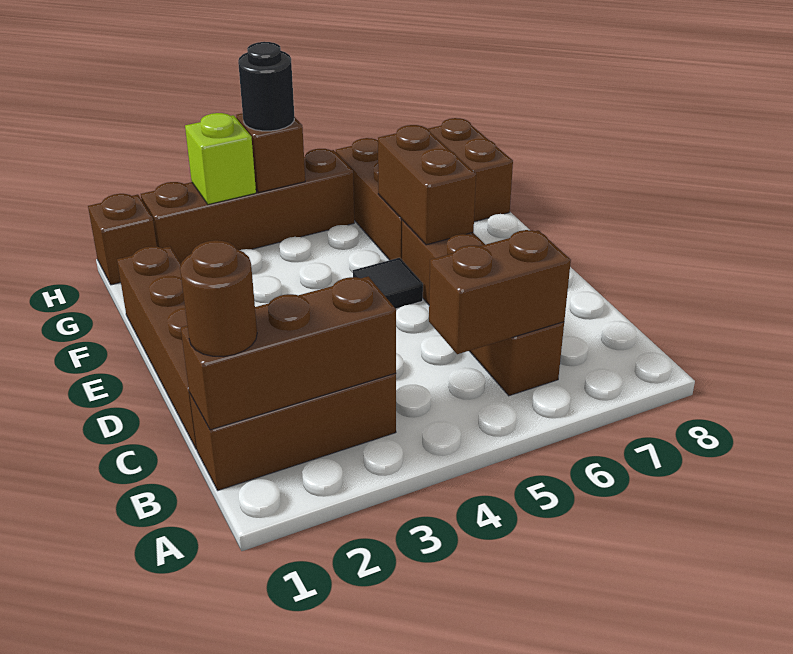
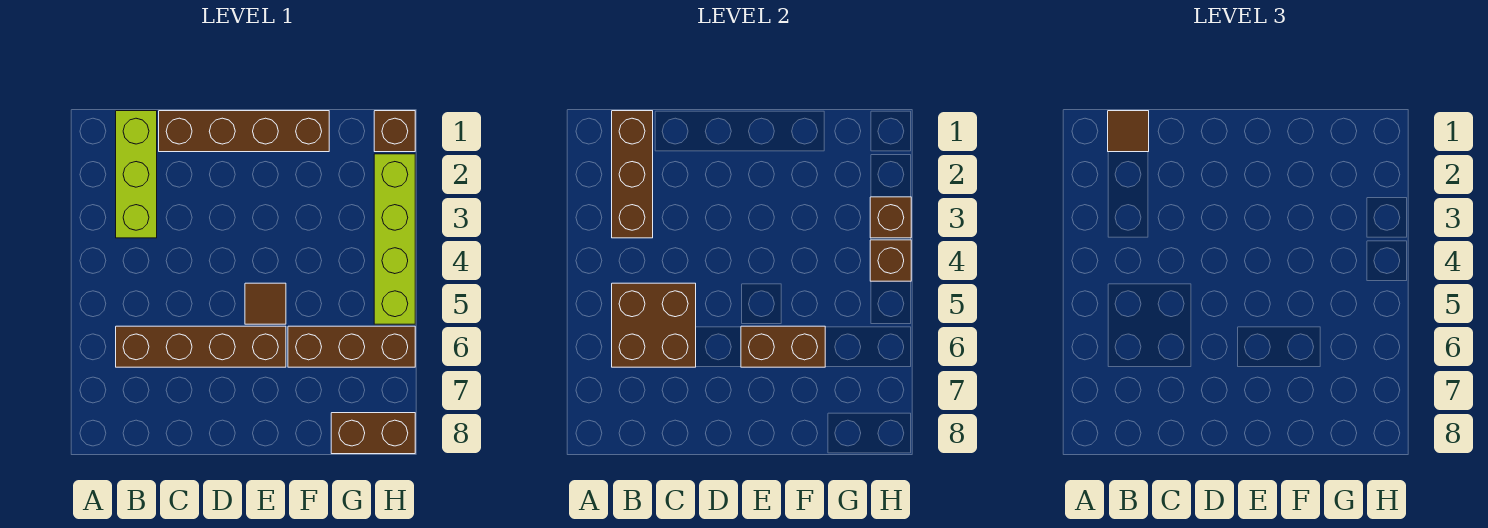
brown brick B1:B3 level 1 -> lime brick B1:B3 level 1
brown round brick B1 level 3 -> brown tile B1 level 3
brown brick B5:B6 level 2 -> brown brick B5:C6 level 2
black tile E5 level 1 -> brown tile E5 level 1
brown brick H2:H5 level 1 -> lime brick H2:H5 level 1
lime brick H3 level 2 -> brown brick H3 level 2
black round brick H4 level 3 -> none

